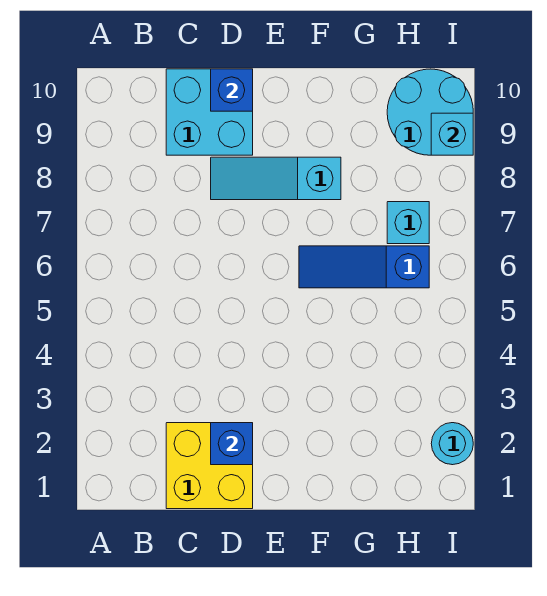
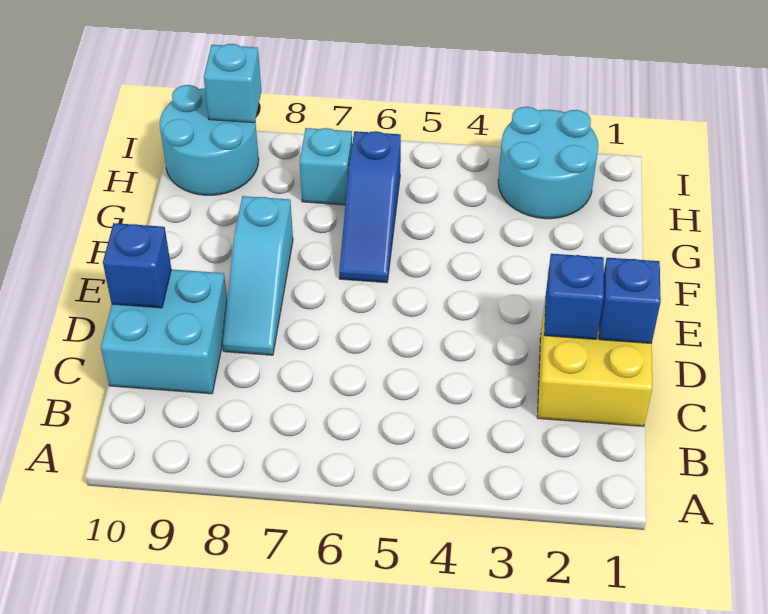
none -> blue brick D1 level 2
cyan round brick I2 level 1 -> cyan round brick H2:I3 level 1

